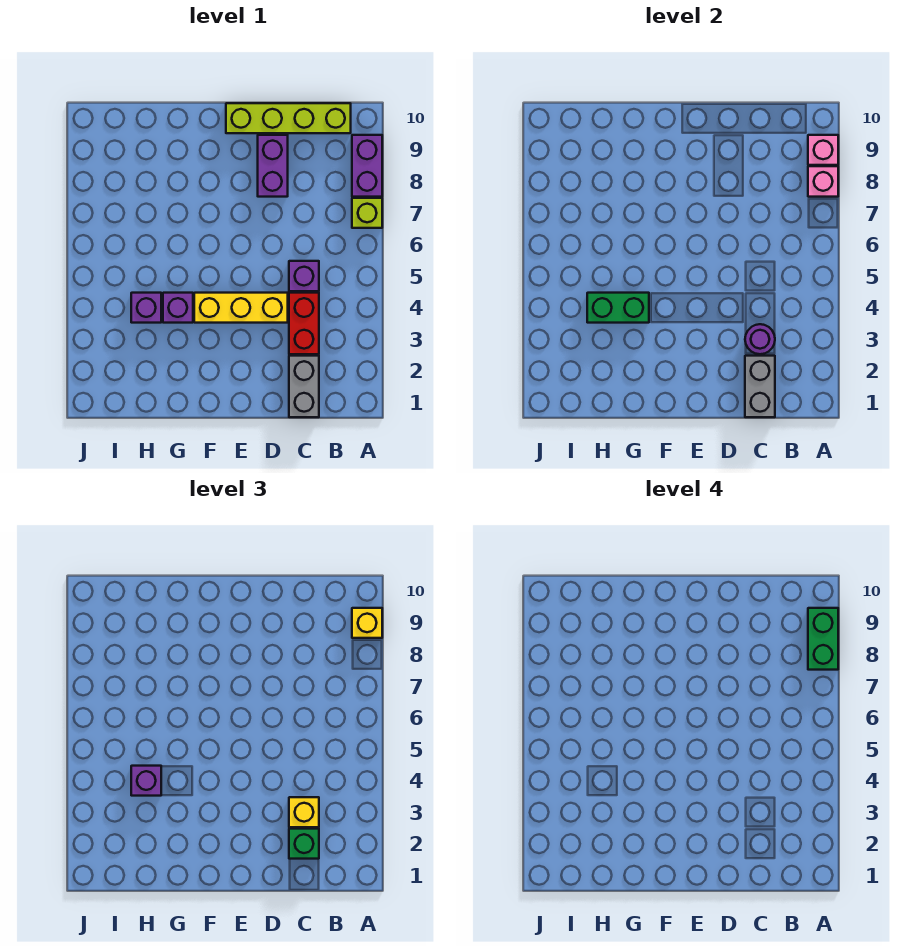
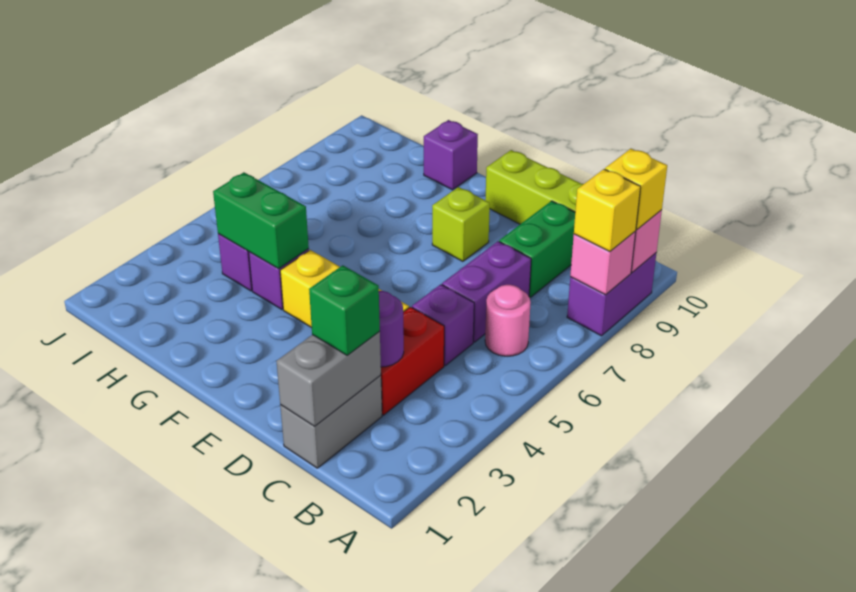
lime brick A7 level 1 -> lime brick E8 level 1
green brick A8:A9 level 4 -> green brick C8:C9 level 1
none -> pink round brick B6 level 1
yellow brick C3 level 3 -> yellow brick A8 level 3
purple brick D8:D9 level 1 -> purple brick C6:C7 level 1
purple brick H4 level 3 -> purple brick G10 level 1

